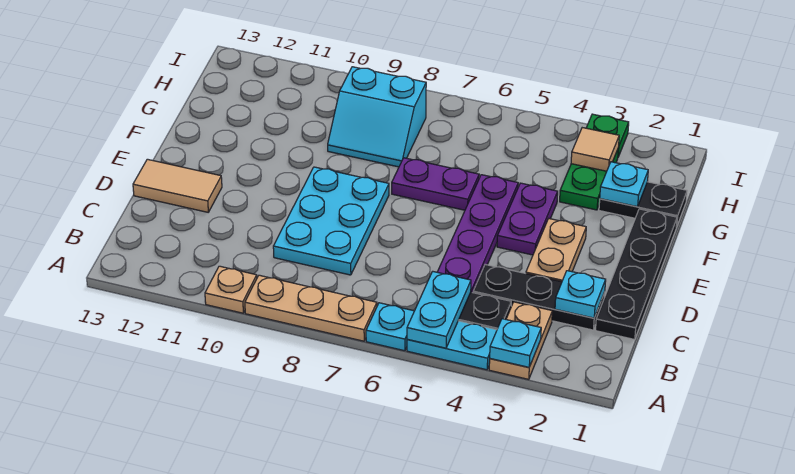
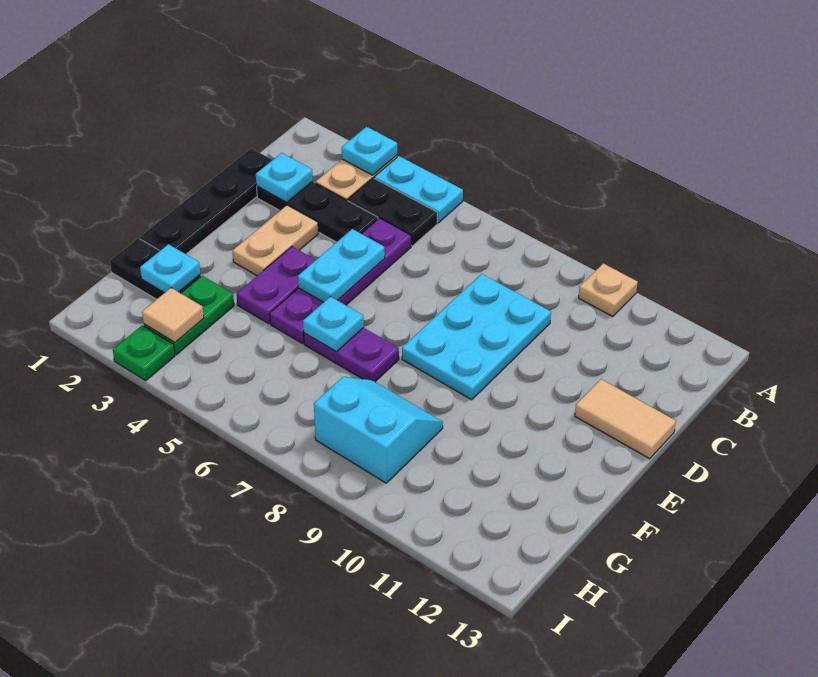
cyan plate A5:B5 level 2 -> cyan plate D5:E5 level 2
cyan plate A6 level 1 -> cyan plate F6 level 2
tan plate A7:A9 level 1 -> none

